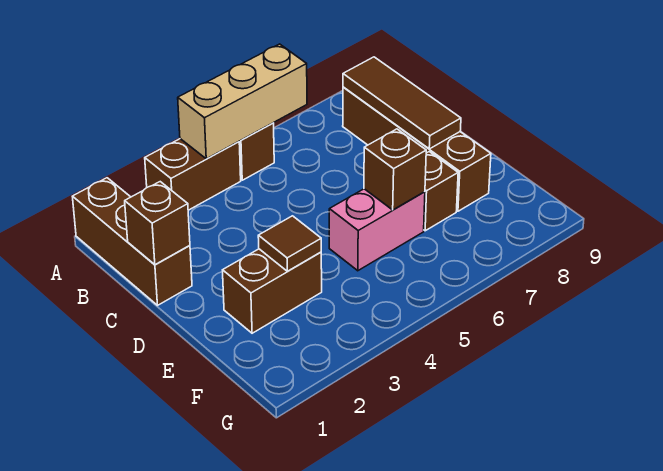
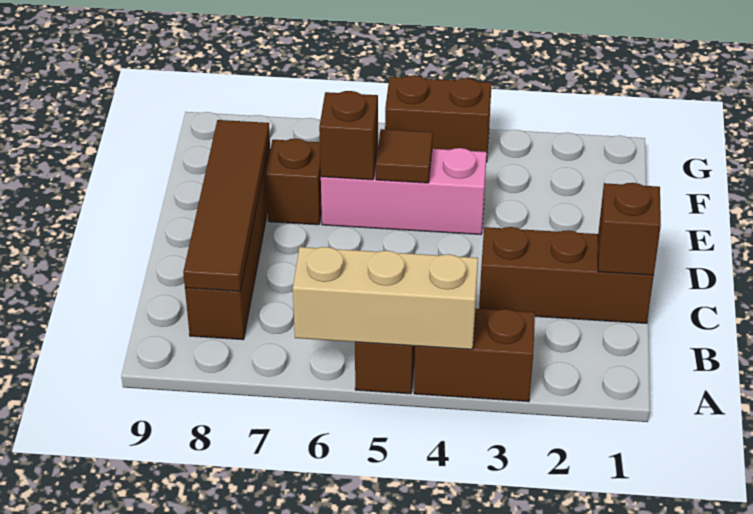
brown brick A1:C1 level 1 -> brown brick C1:C3 level 1
brown tile B8:D8 level 2 -> brown tile B8:E8 level 2
brown brick E2:E3 level 1 -> brown brick G4:G5 level 1
brown tile E3 level 2 -> brown tile E5 level 2
pink brick E5:E6 level 1 -> pink brick E4:E6 level 1

